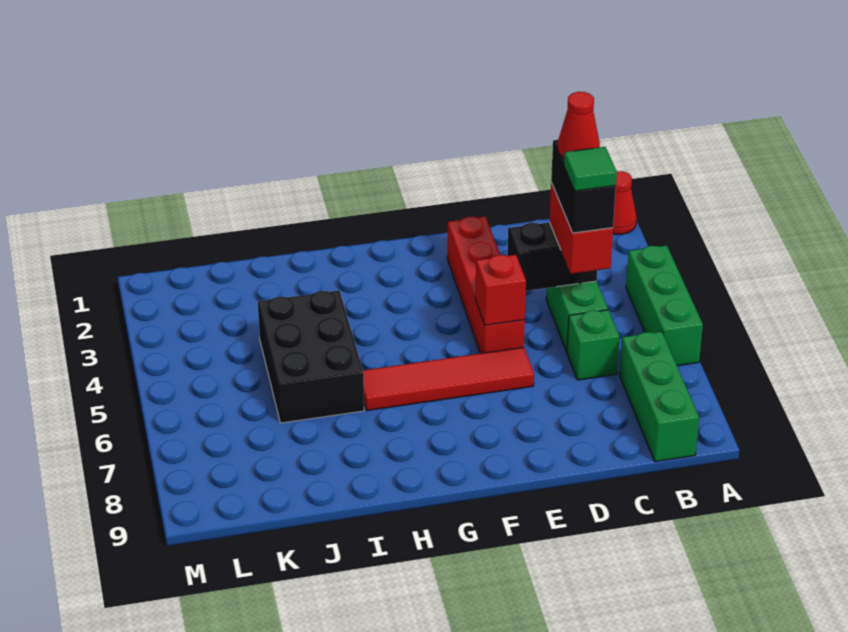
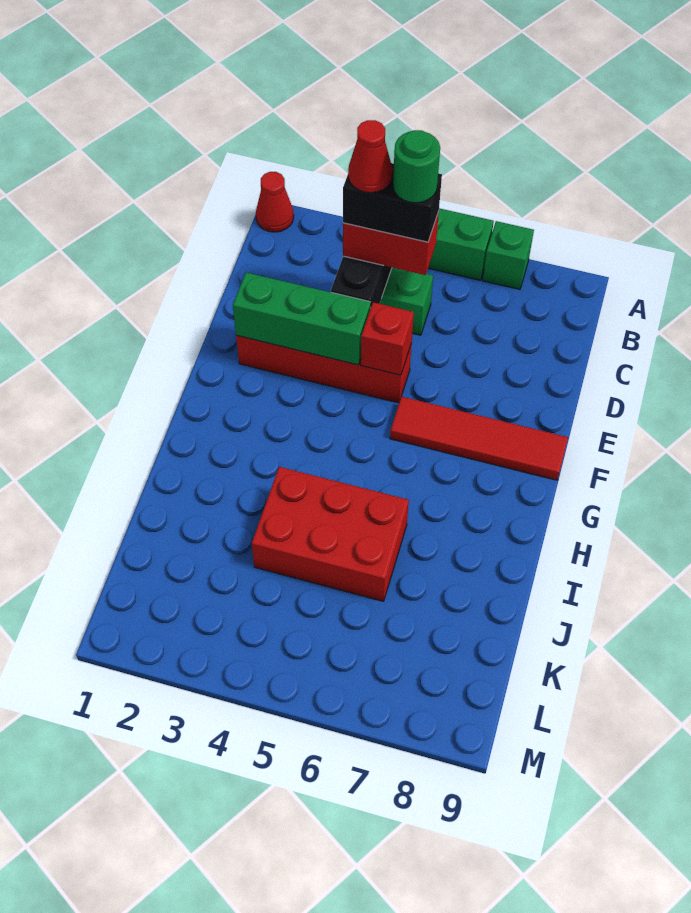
green brick B7:B9 level 1 -> green brick E2:E4 level 2
green tile C5 level 5 -> green round brick C5 level 5
green brick C6 level 1 -> green brick A7 level 1
red tile E6:H6 level 1 -> red tile F6:F9 level 1
black brick I4:J6 level 1 -> red brick I4:J6 level 1

